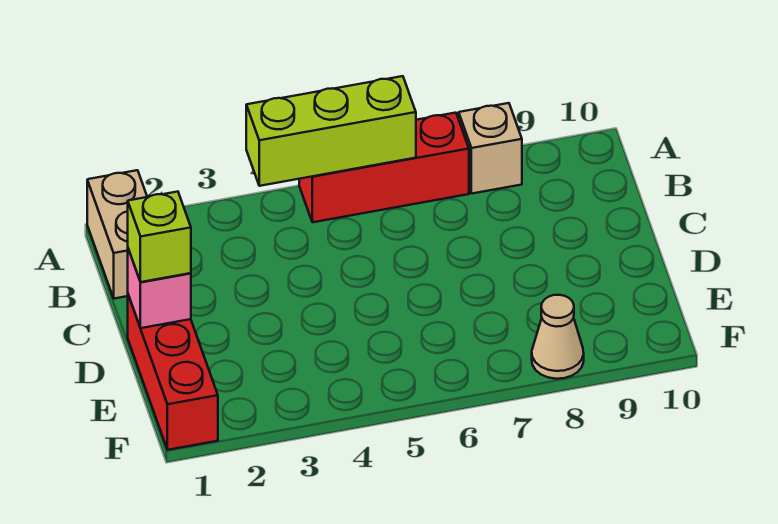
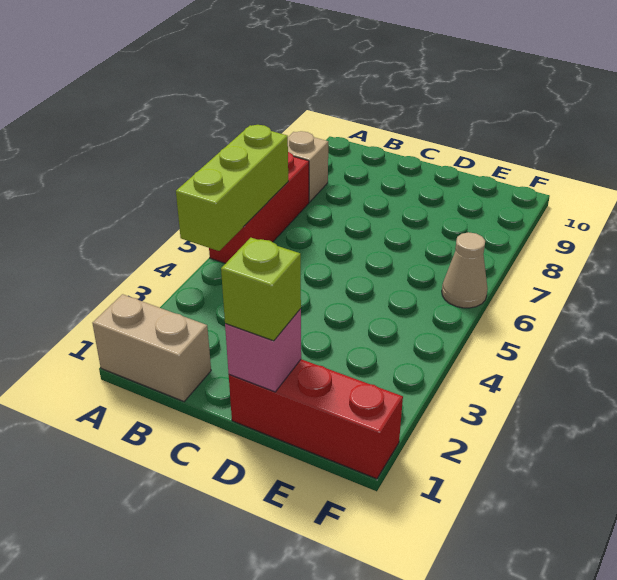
tan cone F8 level 1 -> tan cone F6 level 1

